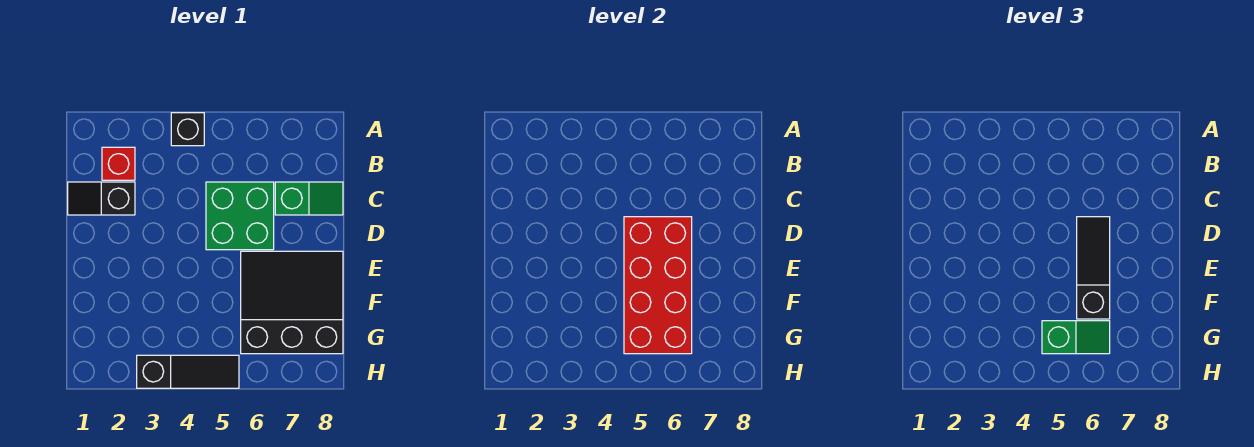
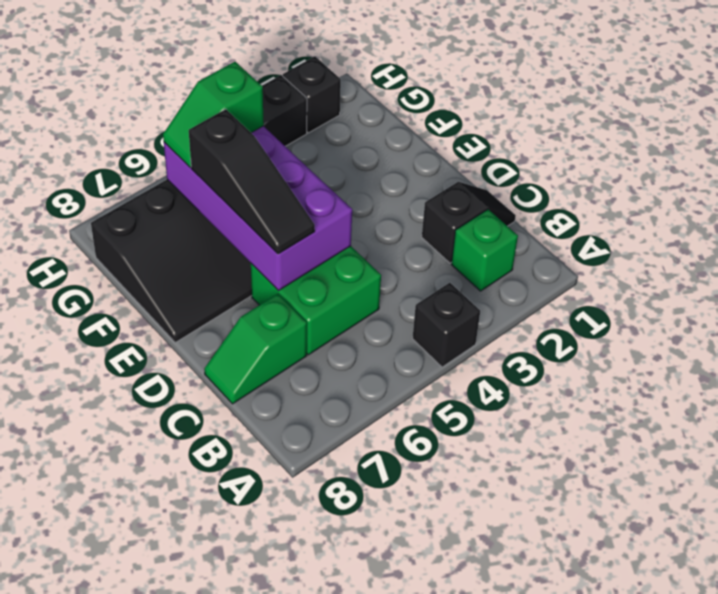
red brick B2 level 1 -> green brick B2 level 1
red brick D5:G6 level 2 -> purple brick D5:G6 level 2
none -> black brick H2 level 1

